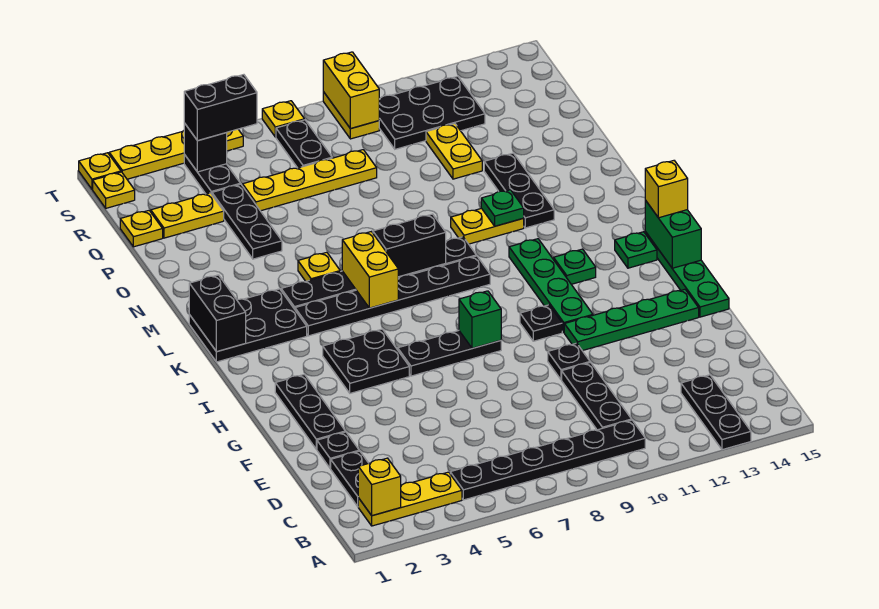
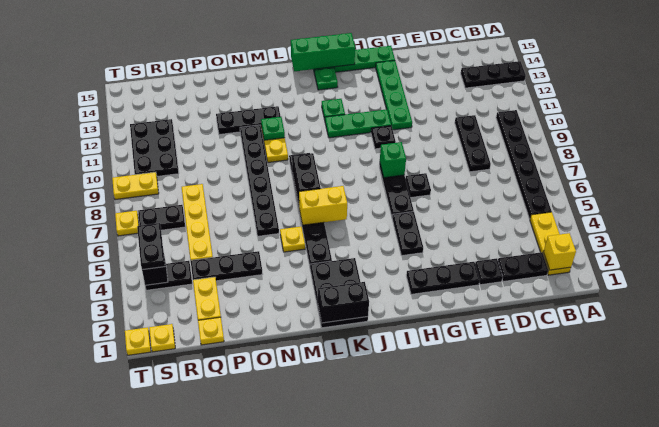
black plate C10:E10 level 1 -> black plate D8:D10 level 1
black plate F10 level 1 -> black plate G7 level 1
black plate H4:I5 level 1 -> black plate H4:H5 level 1
green plate H11:K11 level 1 -> green plate H11:J11 level 1
green brick I15:J15 level 2 -> green brick I15:K15 level 2
yellow brick J15 level 3 -> none
black plate K4:K9 level 1 -> black plate N6:N11 level 1
yellow plate P11:Q11 level 1 -> none
black brick S4:S5 level 3 -> black plate S4:S5 level 3
yellow brick S9:T9 level 2 -> none
yellow plate T2:T5 level 1 -> none

